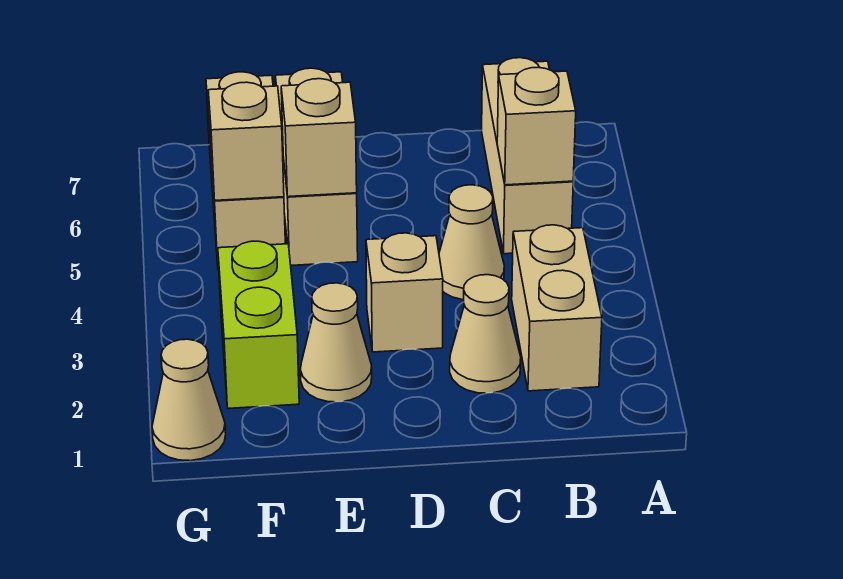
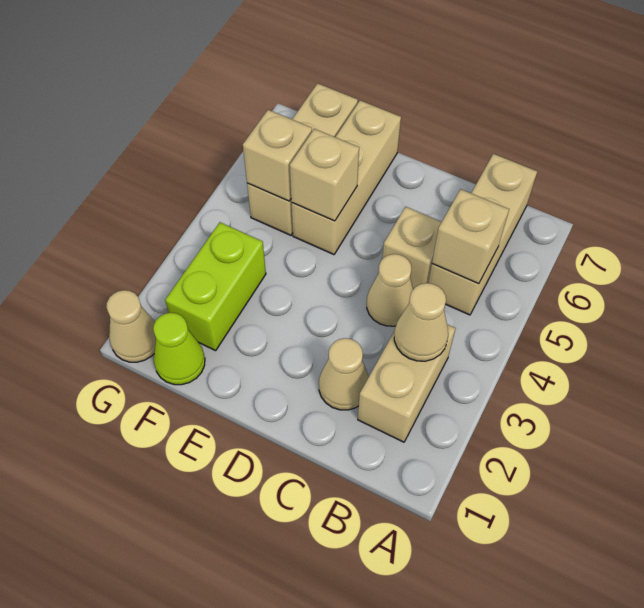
tan brick D3 level 1 -> tan brick C5 level 1
tan cone E2 level 1 -> tan cone B3 level 2
none -> lime cone F1 level 1

